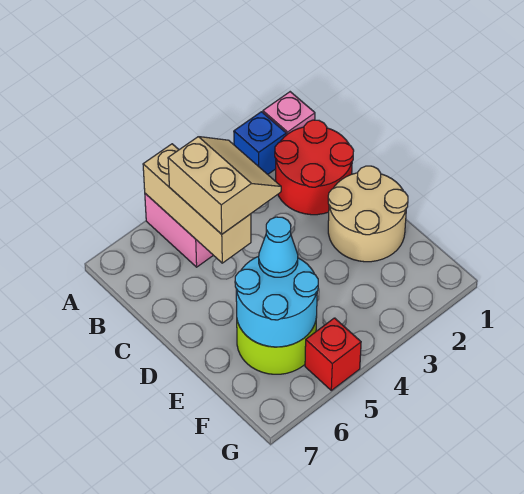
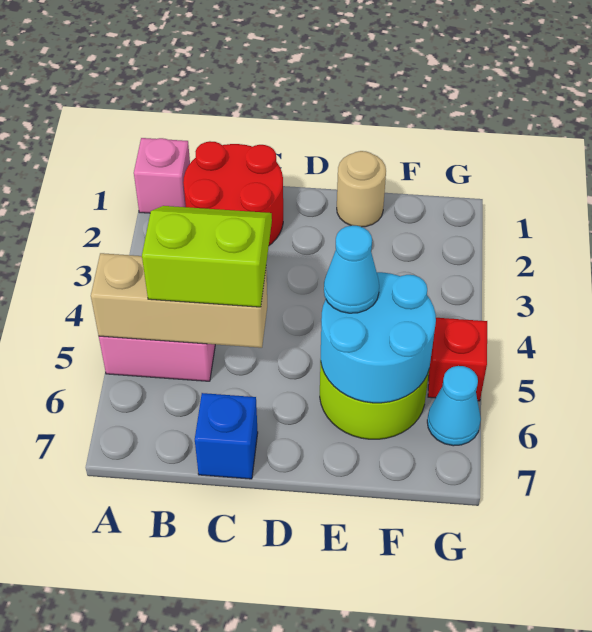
blue brick A2 level 1 -> blue brick C7 level 1
tan slope B4:C5 level 3 top 5 -> lime slope B4:C5 level 3 top 5
tan round brick D1:E2 level 1 -> tan round brick E1 level 1
none -> cyan cone G6 level 1

